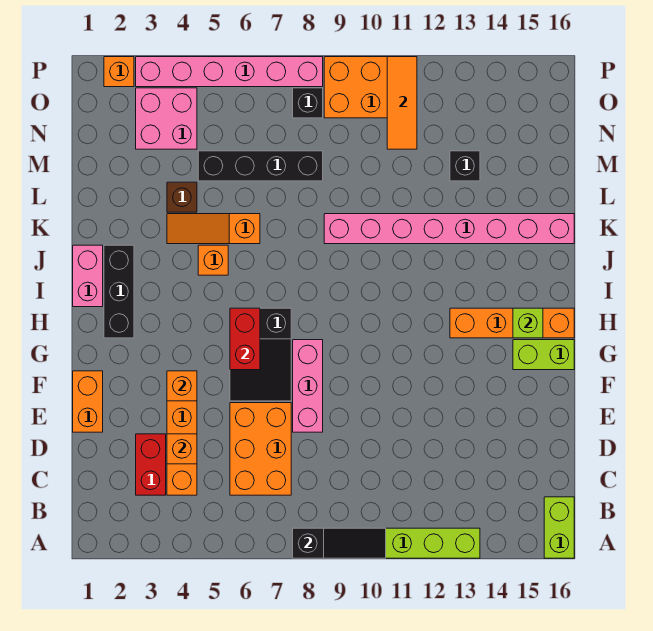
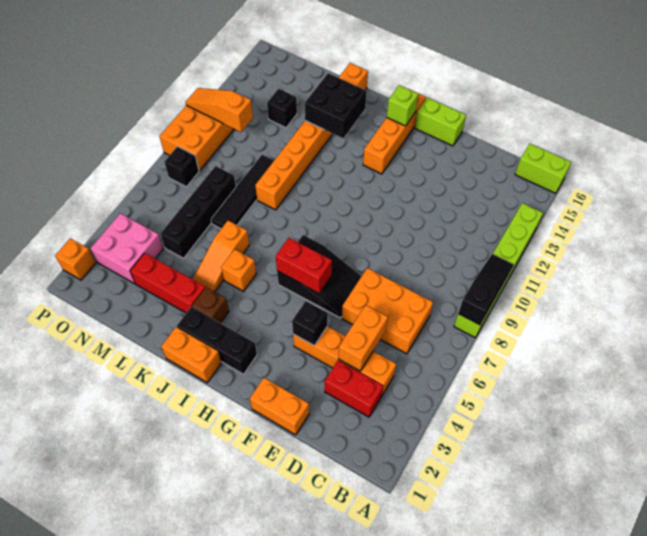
orange brick D4 level 2 -> orange brick D4:D5 level 2
pink brick E8:G8 level 1 -> none
orange brick F4 level 2 -> black brick F4 level 2
lime brick G15:G16 level 1 -> lime brick F16:G16 level 1
pink brick I1:J1 level 1 -> orange brick I1:J1 level 1
none -> black brick J13:K14 level 2
none -> red brick K3:M3 level 1
pink brick K9:K16 level 1 -> orange brick K9:K16 level 1
brown brick L4 level 1 -> brown brick J3 level 1
none -> black tile L7:L10 level 1
orange tile N11:P11 level 2 -> orange slope N11:P11 level 2 top N
pink brick P3:P8 level 1 -> none

